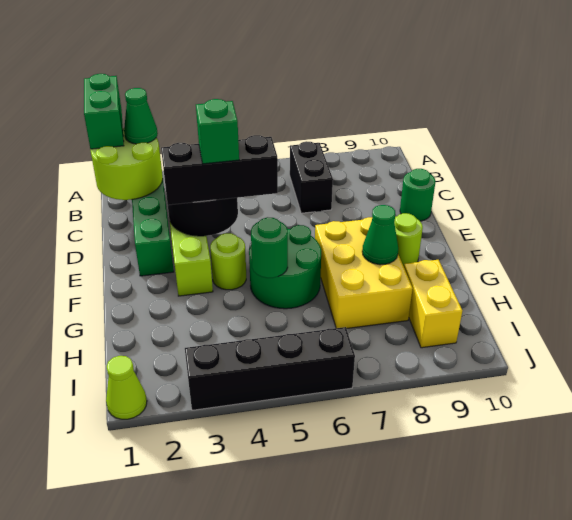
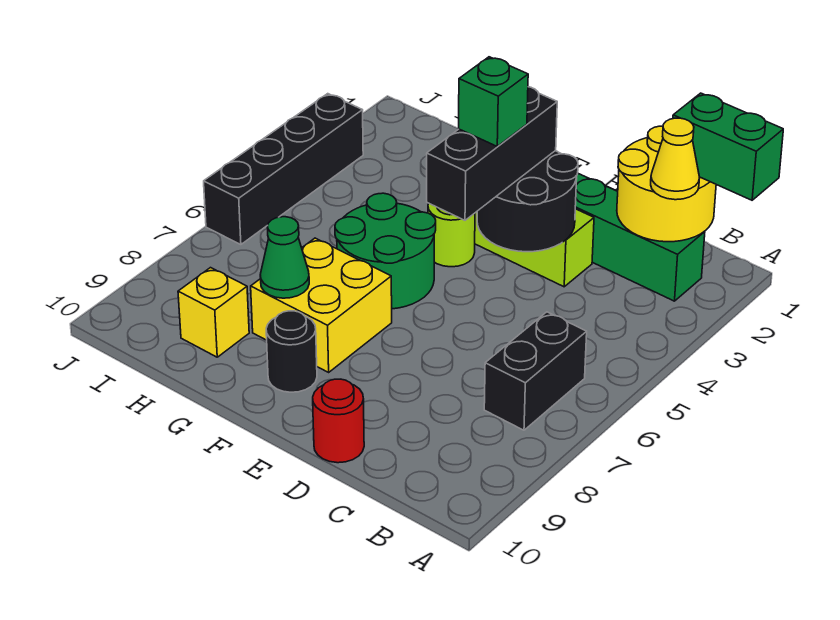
lime round brick B1:C2 level 2 -> yellow round brick B1:C2 level 2
green cone B2 level 3 -> yellow cone B2 level 3
black brick B7:C7 level 1 -> black brick B6:B7 level 1
green round brick D10 level 1 -> red round brick D10 level 1
yellow brick F7:H8 level 1 -> yellow brick F7:G8 level 1
lime round brick F9 level 1 -> black round brick F9 level 1
green round brick G5 level 2 -> none
yellow brick H9:I9 level 1 -> yellow brick H9 level 1
lime cone J1 level 1 -> none

